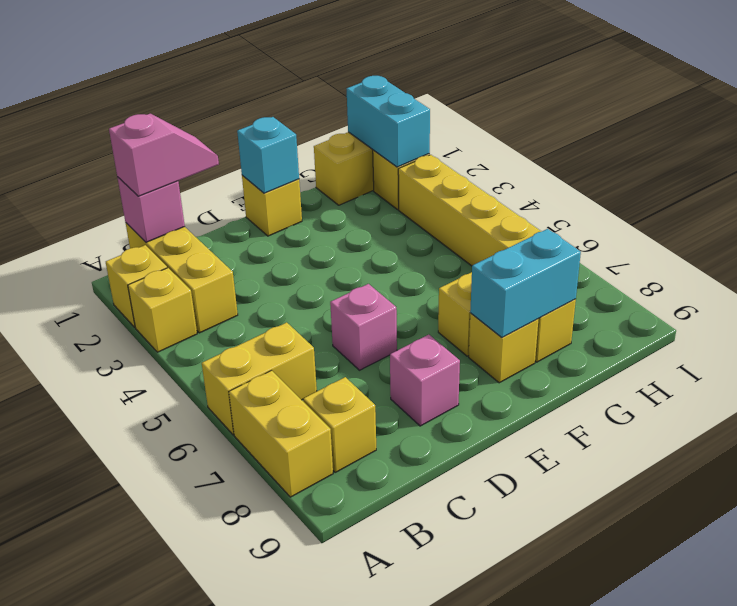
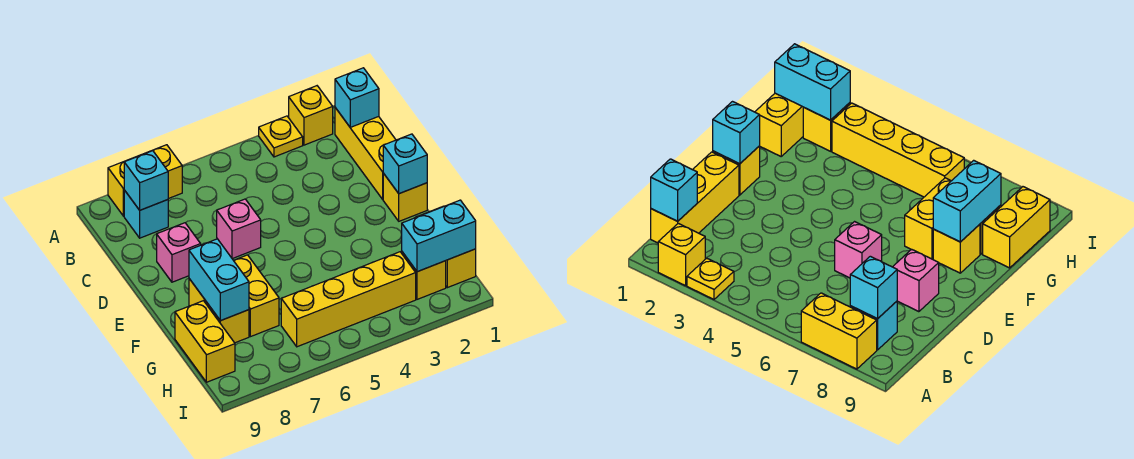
yellow brick A3 level 1 -> yellow plate A3 level 1
yellow brick A6:B6 level 1 -> yellow brick G9:H9 level 1
yellow brick B1:B3 level 1 -> yellow brick B1:D1 level 1
pink brick B1 level 2 -> cyan brick B1 level 2
pink slope B1:C1 level 3 top B -> none
yellow brick B8 level 1 -> cyan brick B8 level 1
none -> cyan brick B8 level 2

